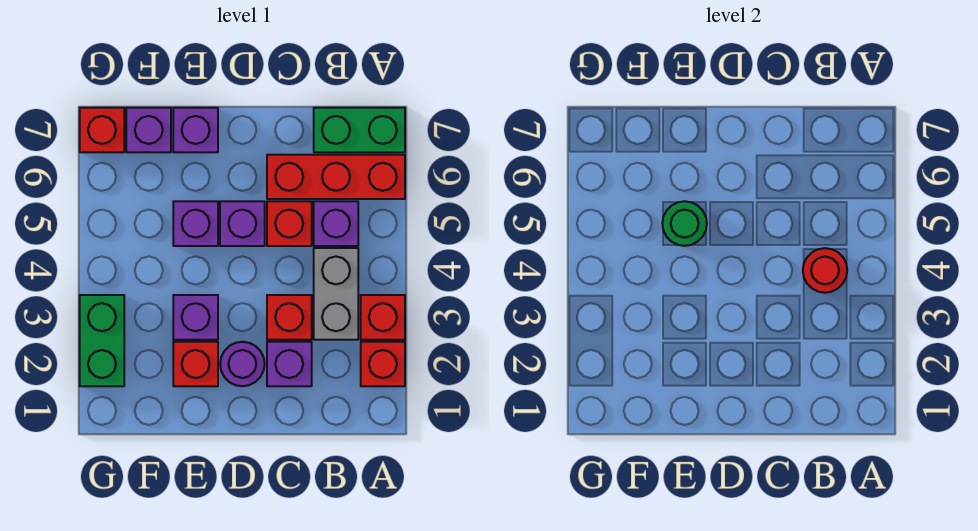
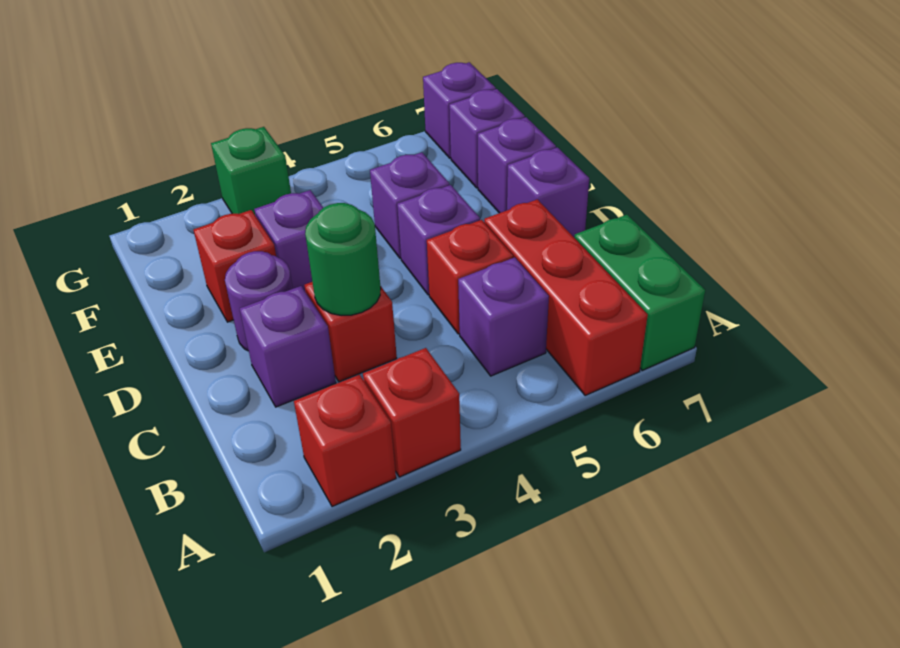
grey brick B3:B4 level 1 -> none
red round brick B4 level 2 -> none
none -> purple brick D7 level 1
green round brick E5 level 2 -> green round brick C3 level 2
green brick G2:G3 level 1 -> green brick G3 level 1
red brick G7 level 1 -> purple brick G7 level 1

